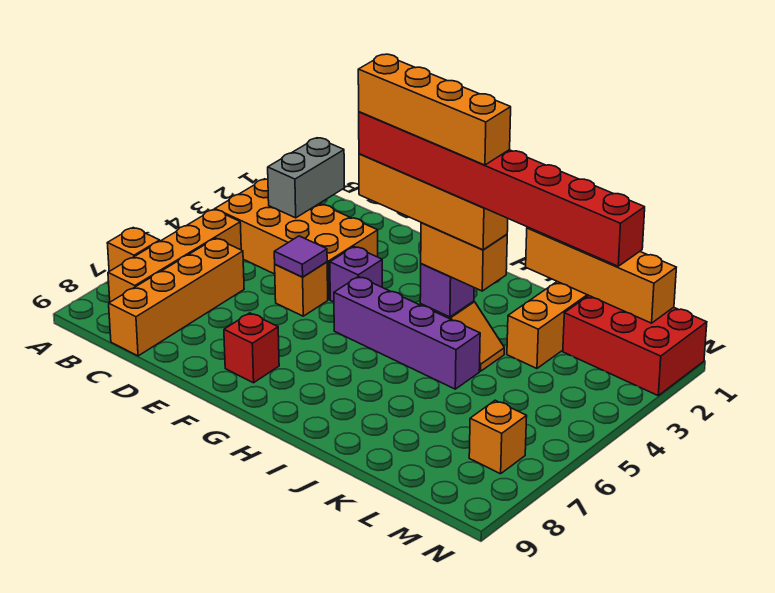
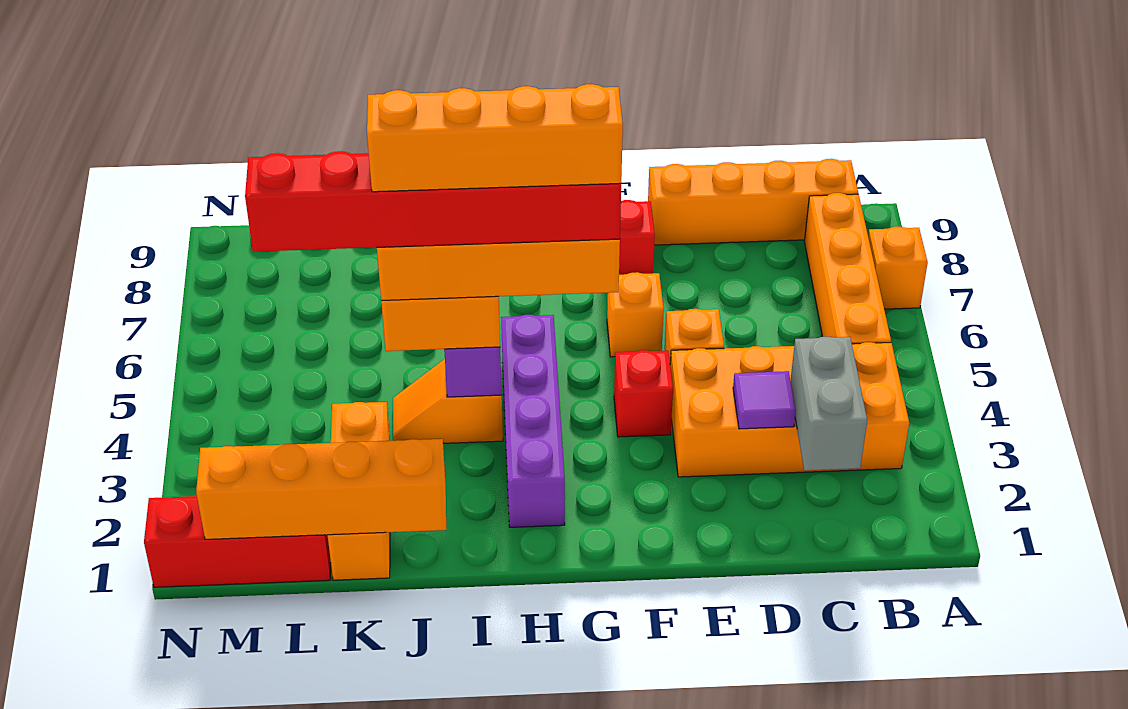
orange brick C6:C9 level 1 -> orange brick B9:E9 level 1
purple tile E5 level 2 -> purple tile D3 level 2
purple brick F4 level 1 -> red brick F4 level 1
red brick G4:N4 level 5 -> red brick G4:L4 level 5
purple brick G5:J5 level 1 -> purple brick H2:H5 level 1
red brick L1:N2 level 1 -> red brick L1:N1 level 1
orange brick M7 level 1 -> orange brick F6 level 1

